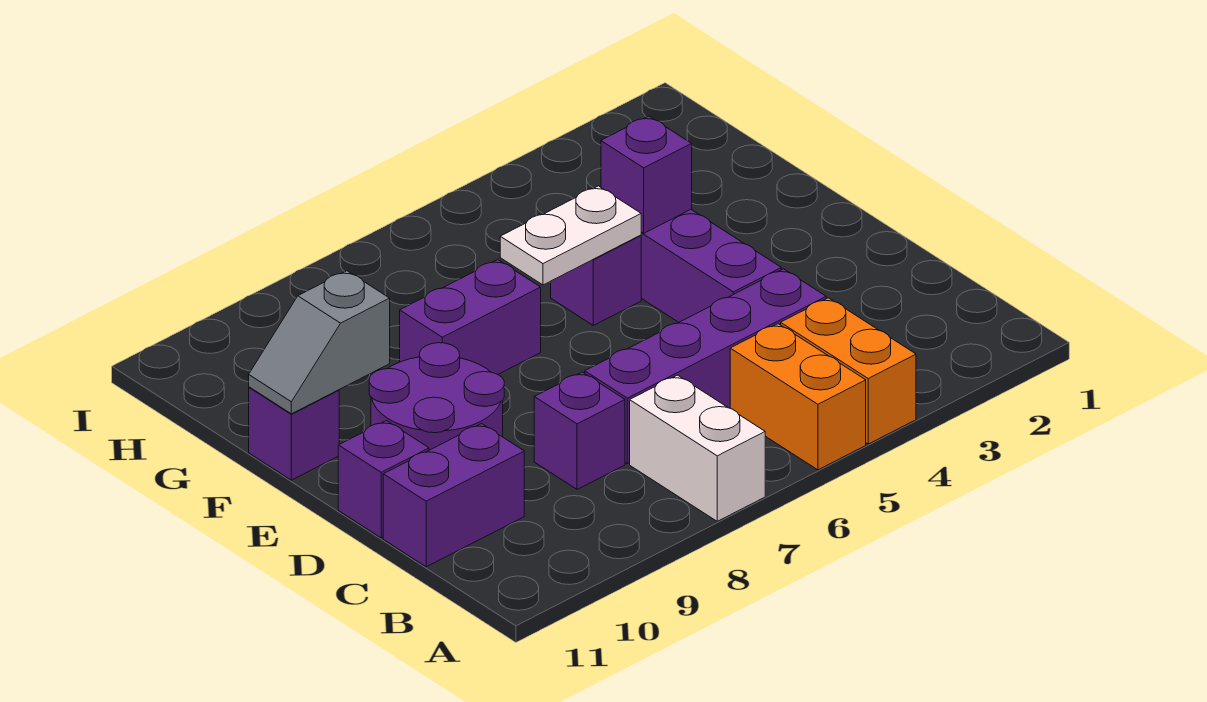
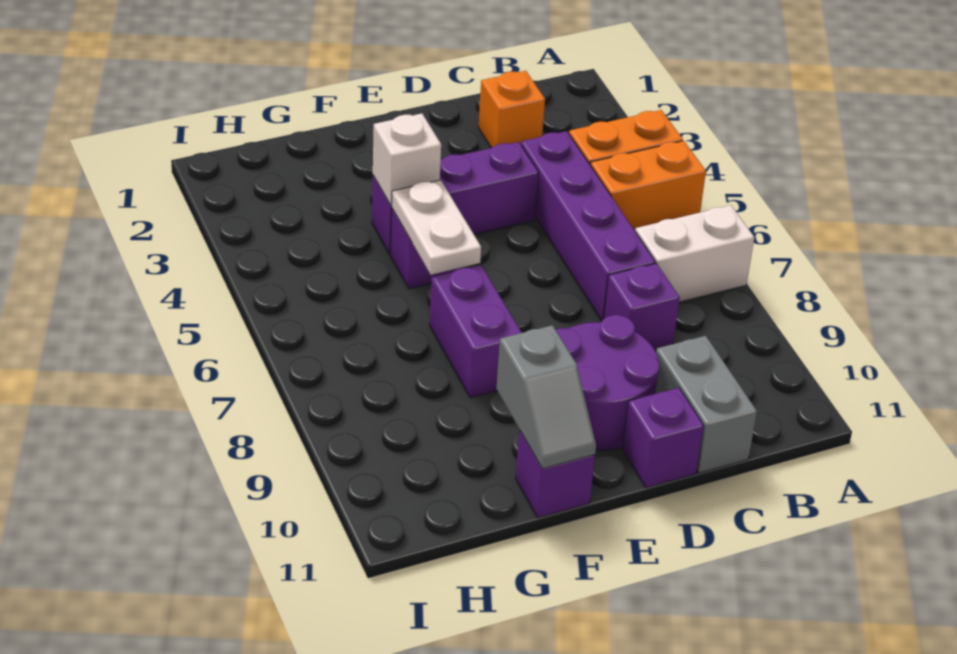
none -> orange brick C2 level 1
purple brick C10:C11 level 1 -> grey brick C10:C11 level 1
purple brick F4 level 2 -> white brick F4 level 2

